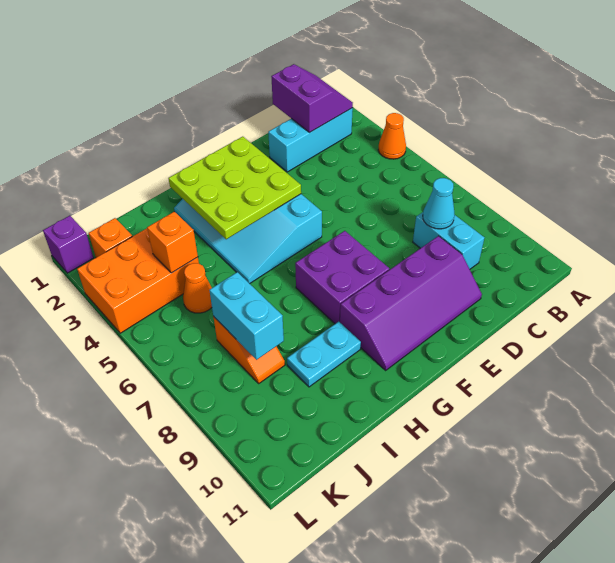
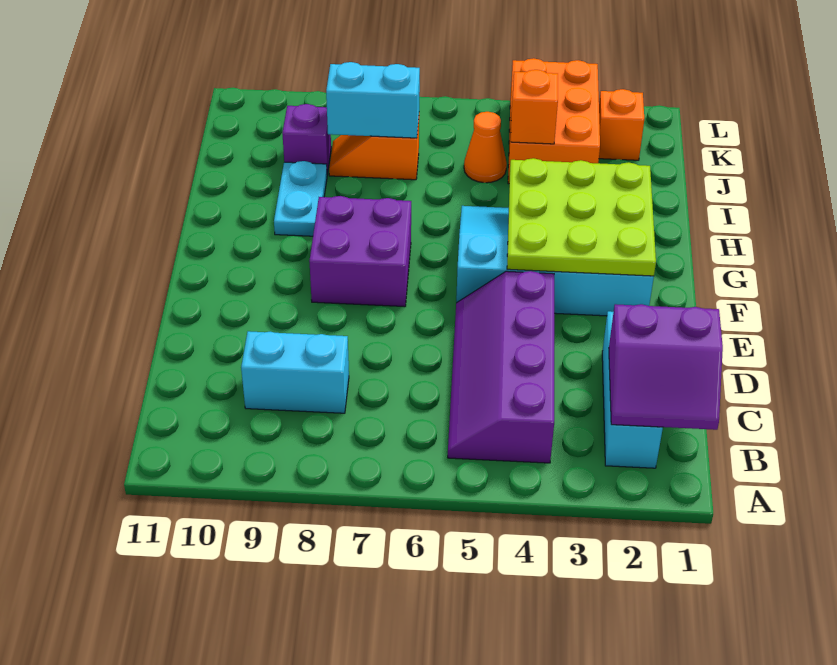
orange cone A4 level 1 -> none
cyan cone C8 level 2 -> none
purple slope D9:G10 level 1 top 9 -> purple slope B4:E5 level 1 top 4
purple brick L1 level 1 -> purple brick J9 level 1

